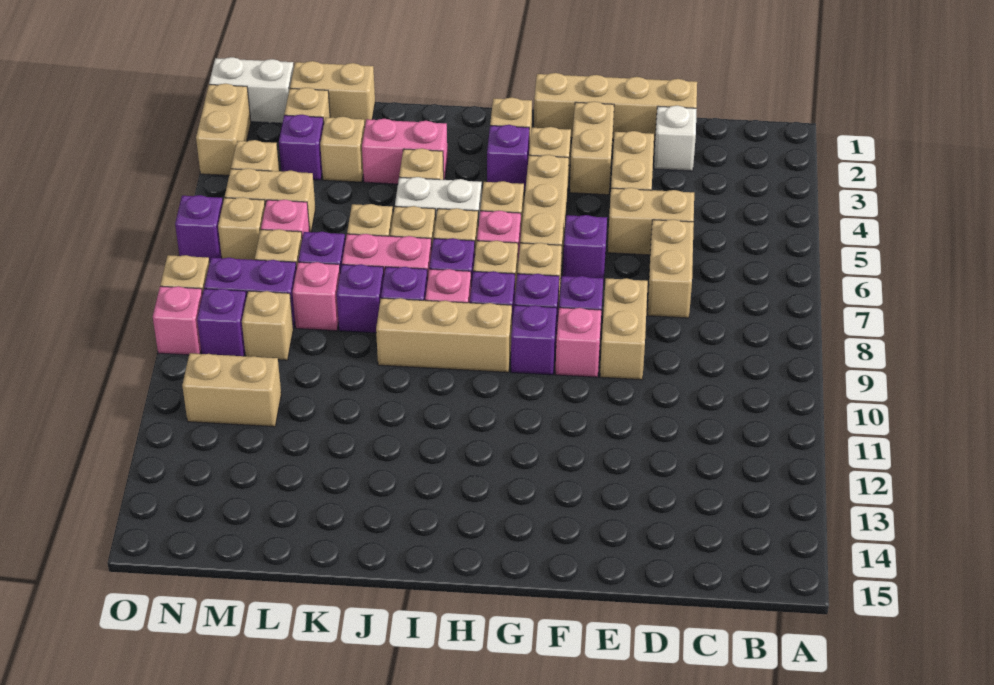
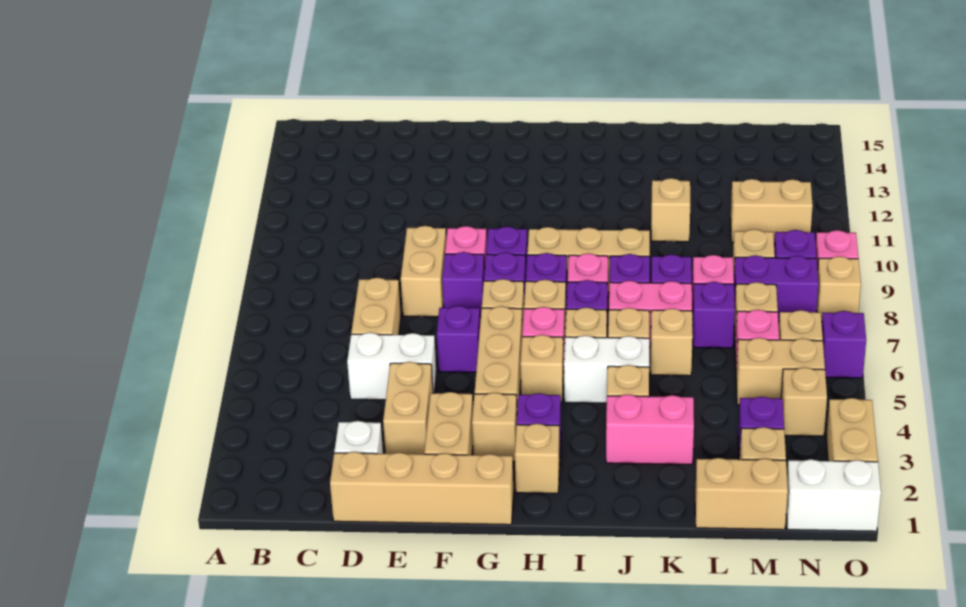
tan brick D5:E5 level 1 -> white brick D5:E5 level 1
tan brick L3 level 1 -> tan brick K11 level 1

